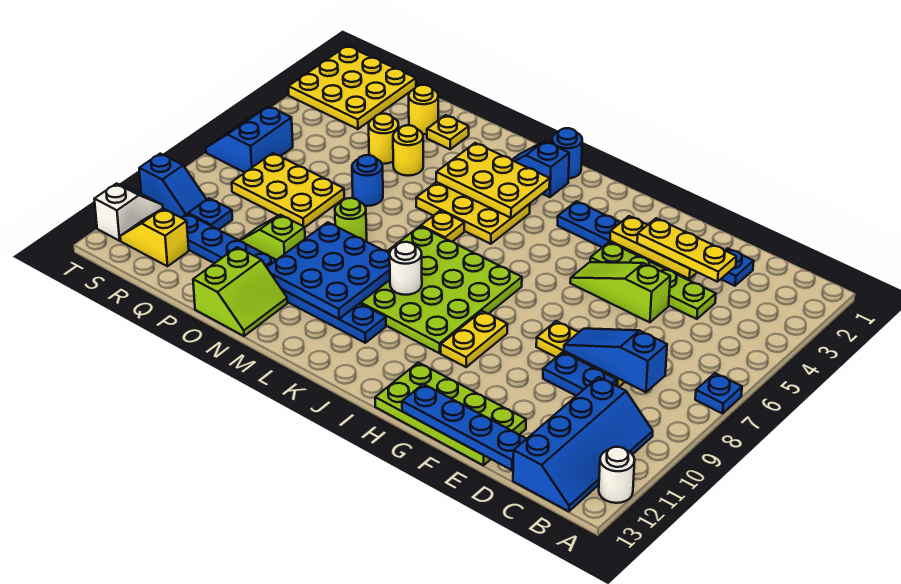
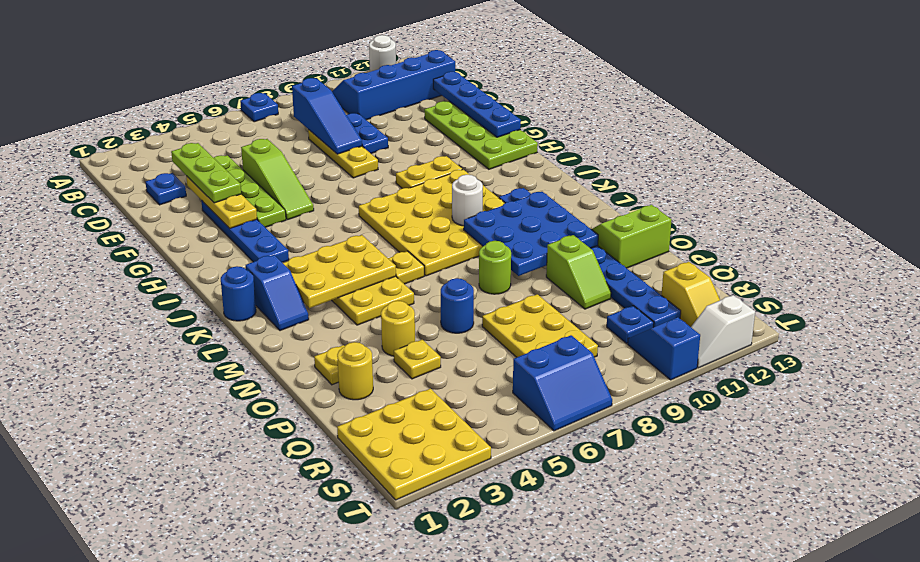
yellow plate D3:F3 level 3 -> lime plate D3:F3 level 3
lime plate I7:L10 level 1 -> yellow plate I7:L10 level 1
yellow plate K3:M4 level 2 -> yellow plate K3:L5 level 2
yellow round brick P4 level 1 -> yellow plate P4 level 1

